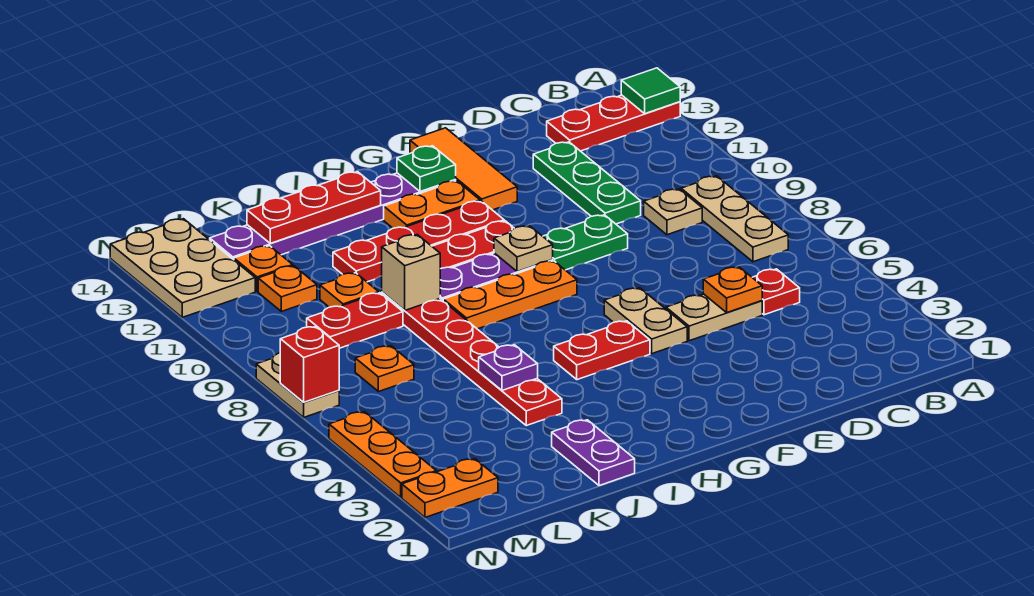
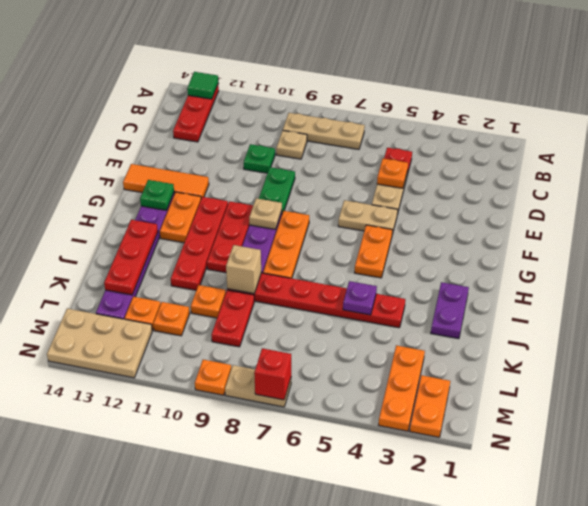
green plate D10:D12 level 1 -> green plate D10 level 1
red plate G5:H5 level 1 -> orange plate G5:H5 level 1
purple plate J1:J2 level 1 -> purple plate I2:J2 level 1
orange plate L7 level 1 -> orange plate N9 level 1
orange plate N3:N5 level 1 -> orange plate L3:N3 level 1

